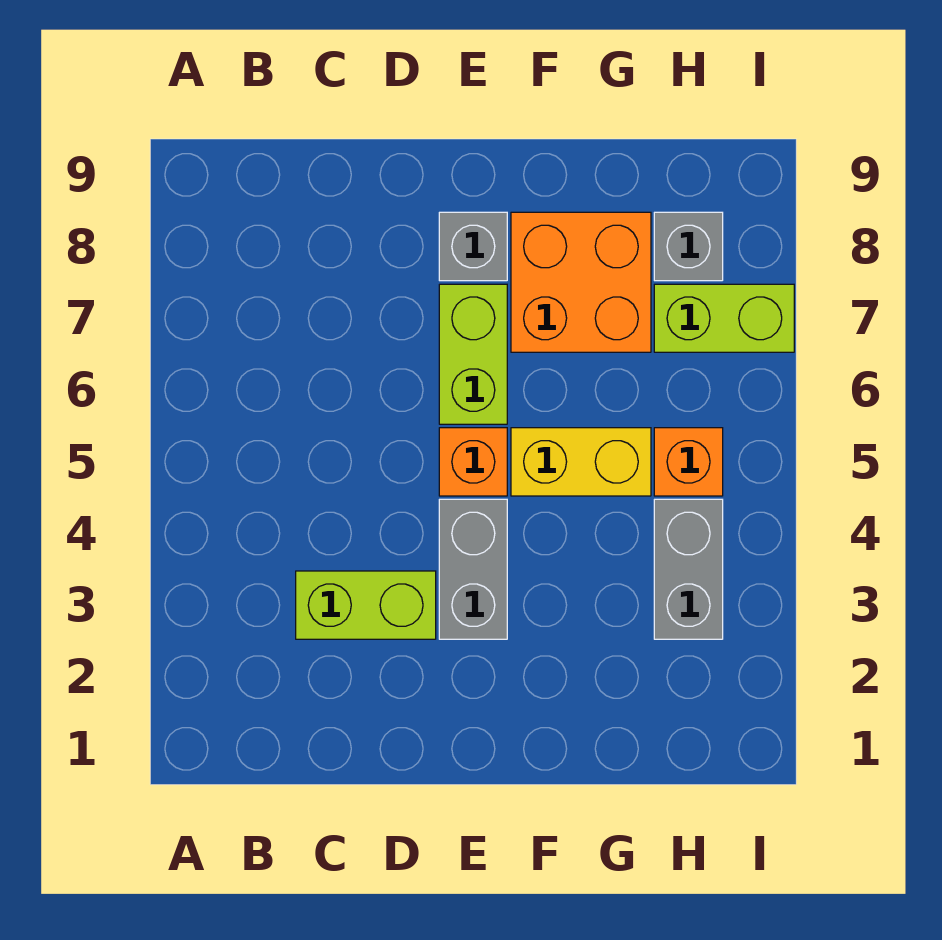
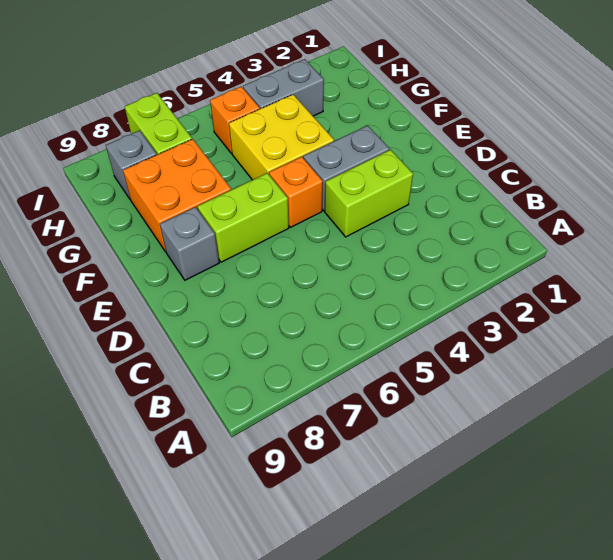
lime brick C3:D3 level 1 -> lime brick D3:D4 level 1
yellow brick F5:G5 level 1 -> yellow brick F4:G5 level 1

